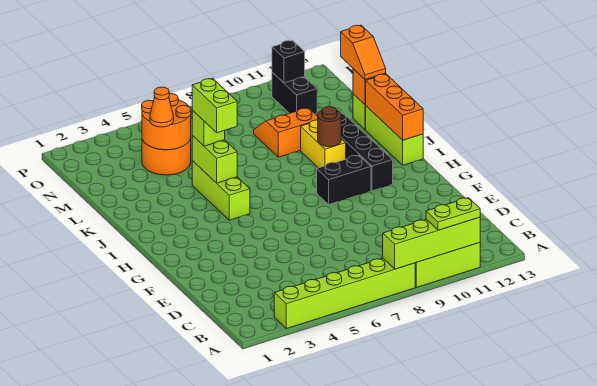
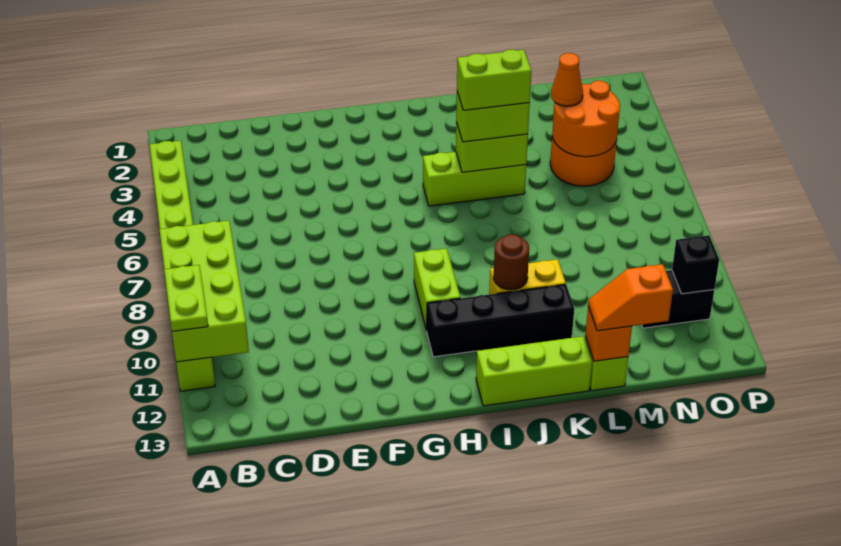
lime brick A8:A11 level 2 -> lime brick A8:B11 level 2
black brick H9:H10 level 1 -> lime brick H9:H10 level 1
orange brick I13:K13 level 2 -> none
lime brick K5 level 3 -> lime brick J5:K5 level 3
orange slope L9:M10 level 1 top L -> none

